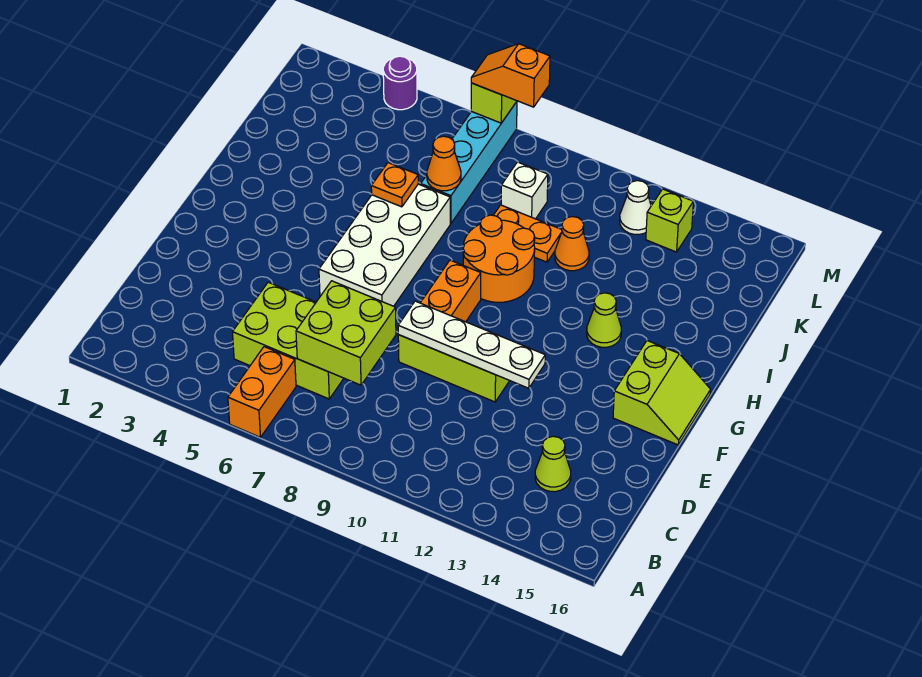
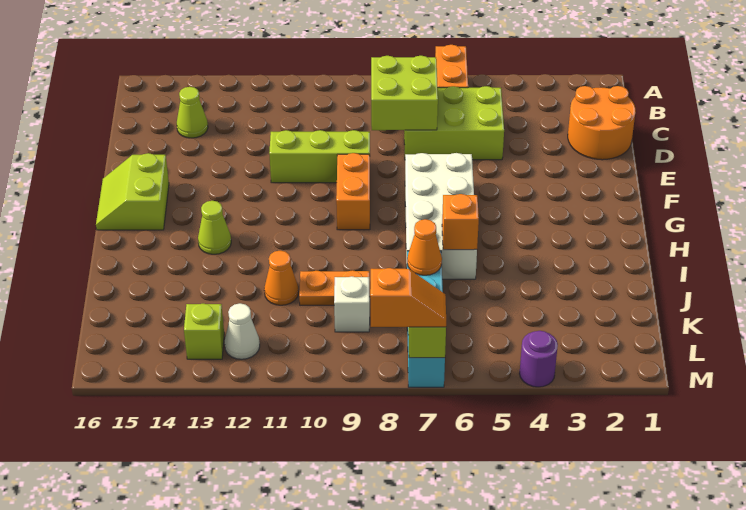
white plate E9:E12 level 2 -> none
orange round brick H9:I10 level 1 -> orange round brick C1:D2 level 1
orange plate I6 level 2 -> orange brick I6 level 2

